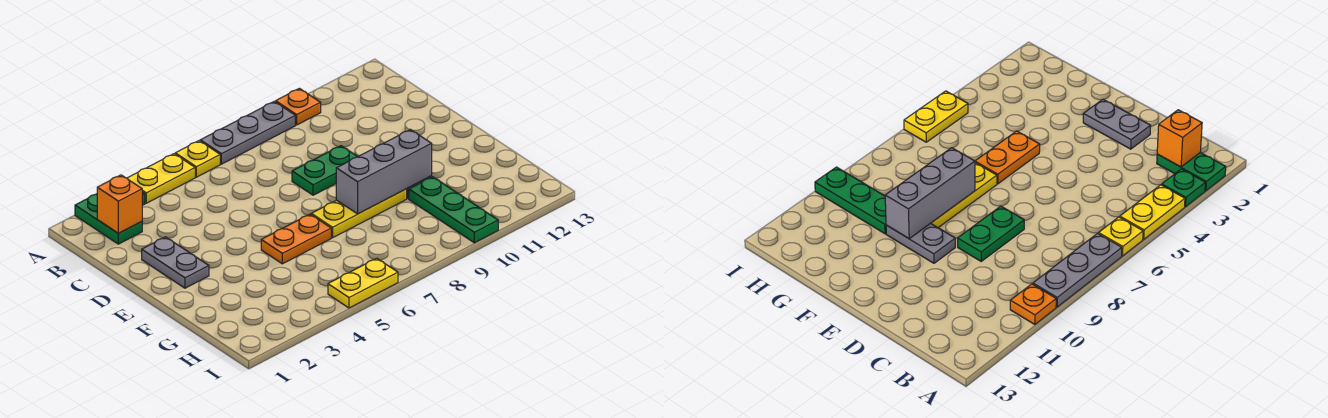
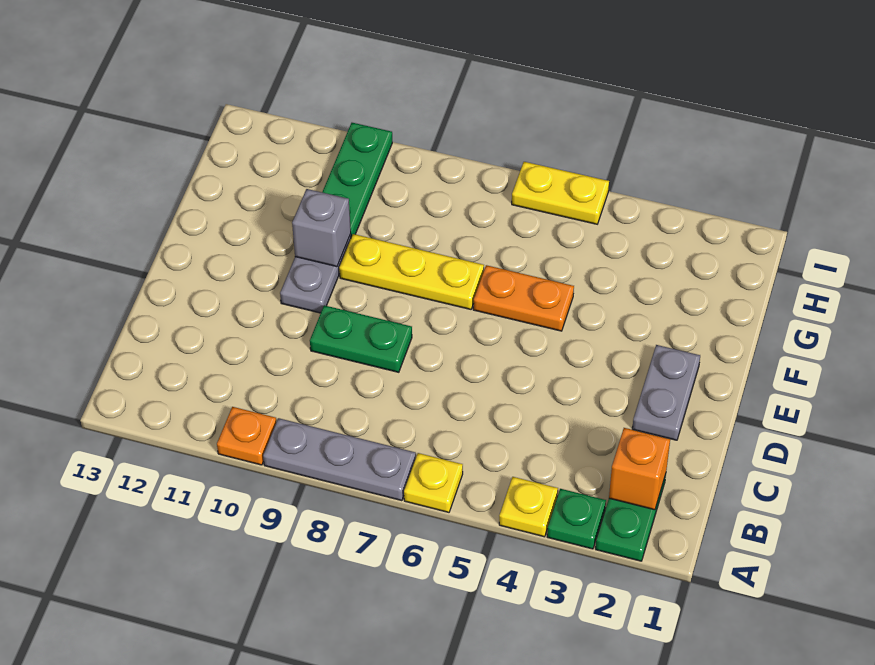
yellow plate A4:A5 level 1 -> yellow plate A4 level 1
grey brick F8:F10 level 2 -> grey brick F10 level 2

